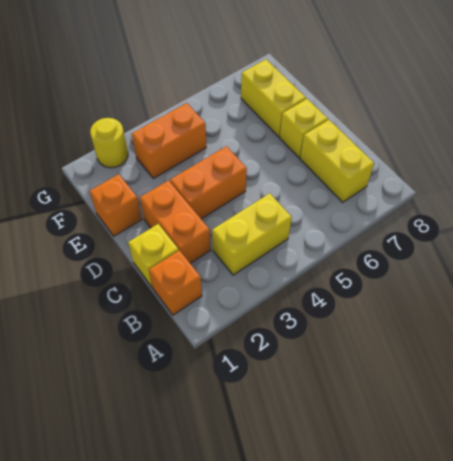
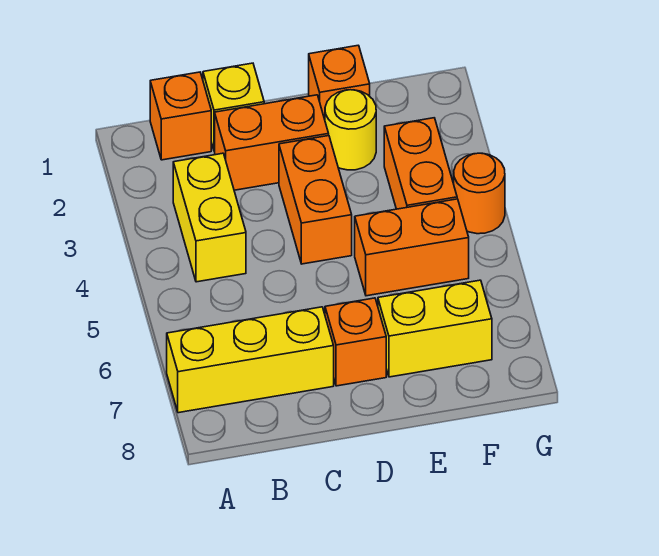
yellow brick B7:C7 level 1 -> yellow brick A7:C7 level 1
yellow brick D7 level 1 -> orange brick D7 level 1
none -> orange brick E5:F5 level 1
yellow round brick G2 level 1 -> yellow round brick E2 level 1
none -> orange round brick G4 level 1

